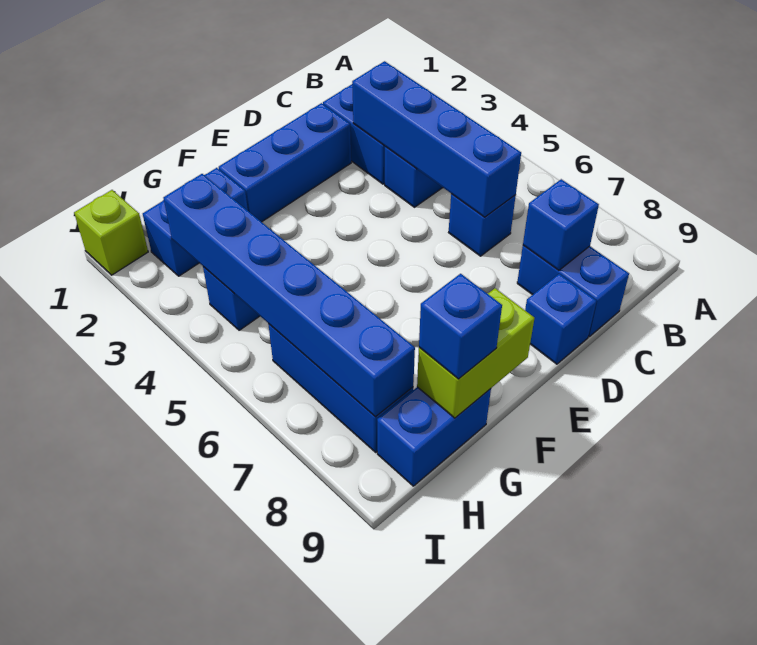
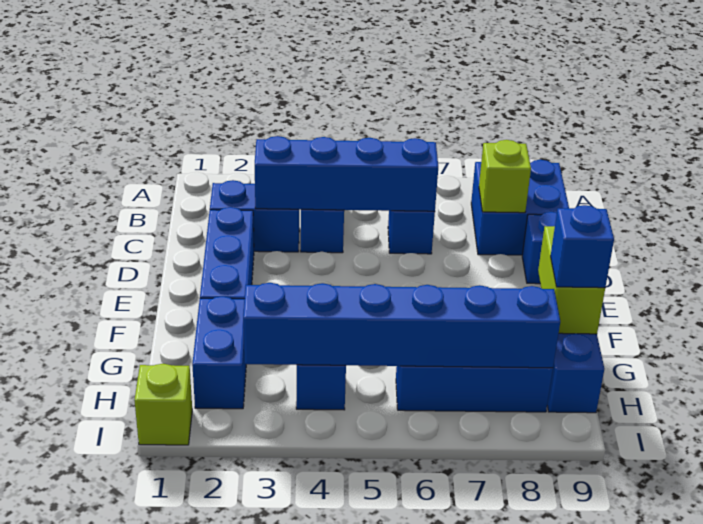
blue brick C8:C9 level 1 -> blue brick B8:C9 level 1
blue brick C8 level 2 -> lime brick C8 level 2

